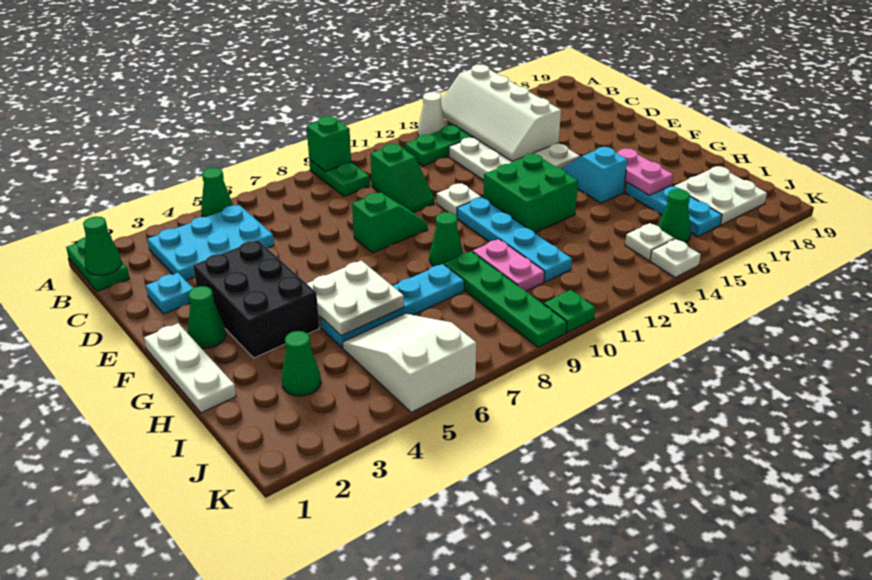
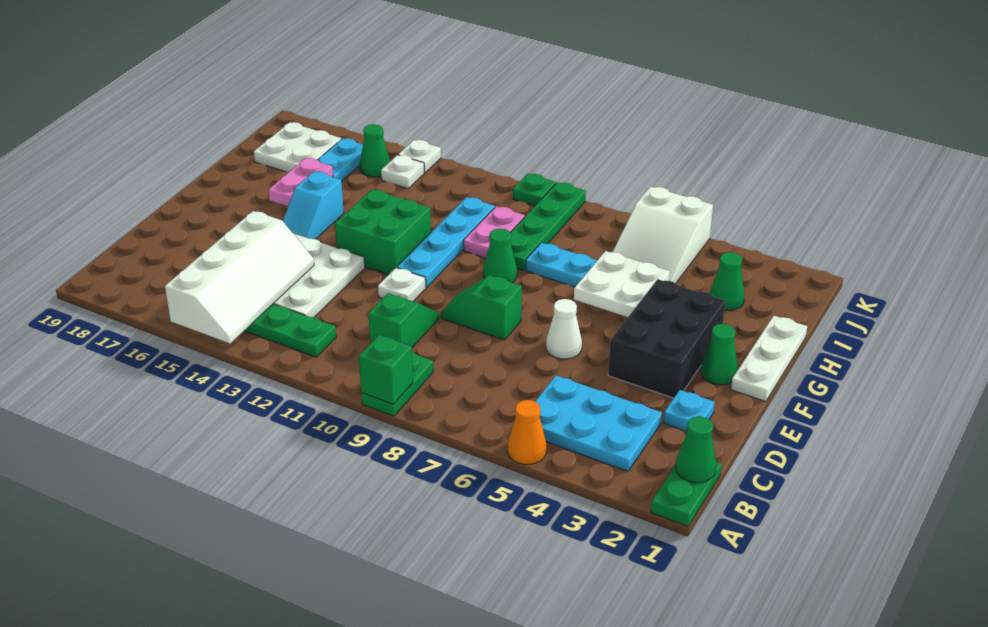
green cone A5 level 1 -> orange cone A5 level 1
white cone A13 level 1 -> white cone E6 level 1

